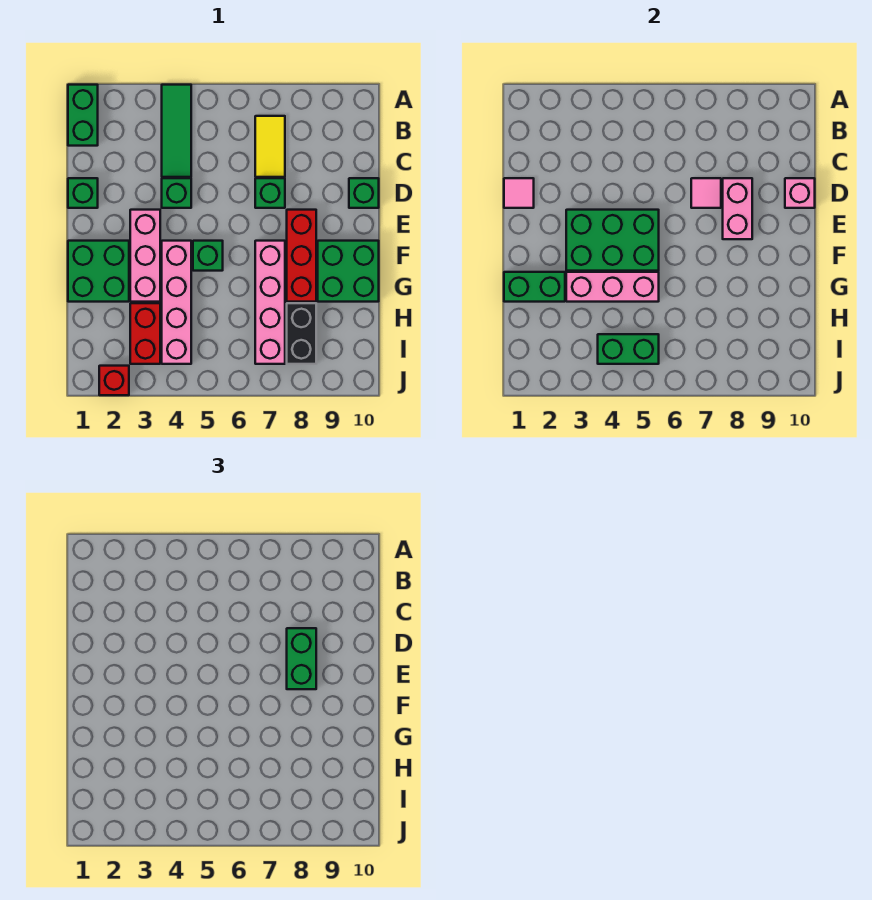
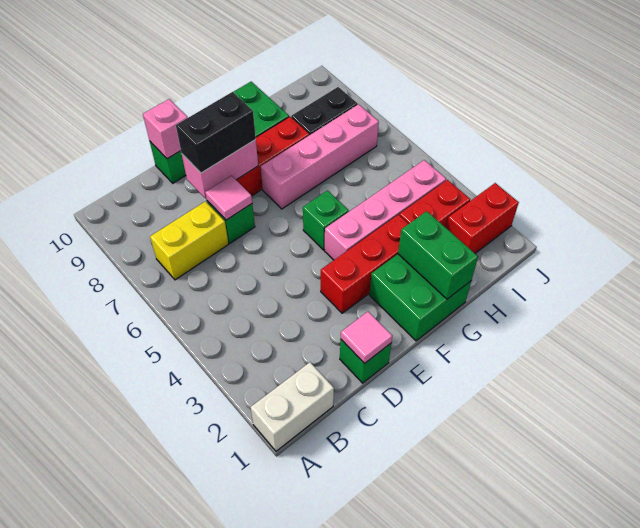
green brick A1:B1 level 1 -> white brick A1:B1 level 1
green tile A4:C4 level 1 -> none
yellow tile B7:C7 level 1 -> yellow brick B7:C7 level 1
green brick D4 level 1 -> none
green brick D8:E8 level 3 -> black brick D8:E8 level 3
pink brick E3:G3 level 1 -> red brick E3:G3 level 1
green brick E3:F5 level 2 -> none
pink brick G3:G5 level 2 -> none
green brick I4:I5 level 2 -> none
red brick J2 level 1 -> red brick I2:J2 level 1

